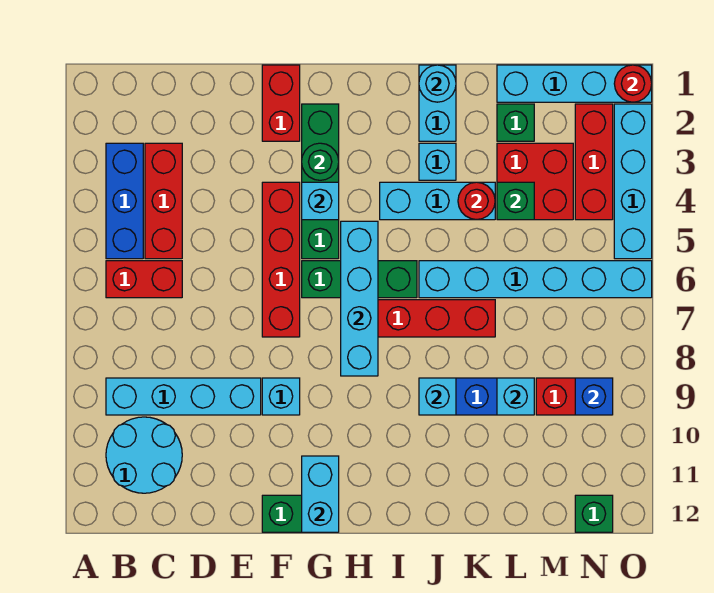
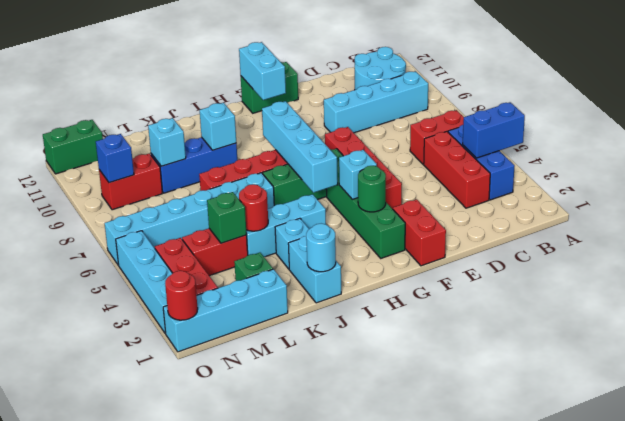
none -> blue brick A4:B4 level 2
cyan brick F9 level 1 -> none
red brick L3:M4 level 1 -> red brick L4:M4 level 1
green brick N12 level 1 -> green brick N12:O12 level 1

